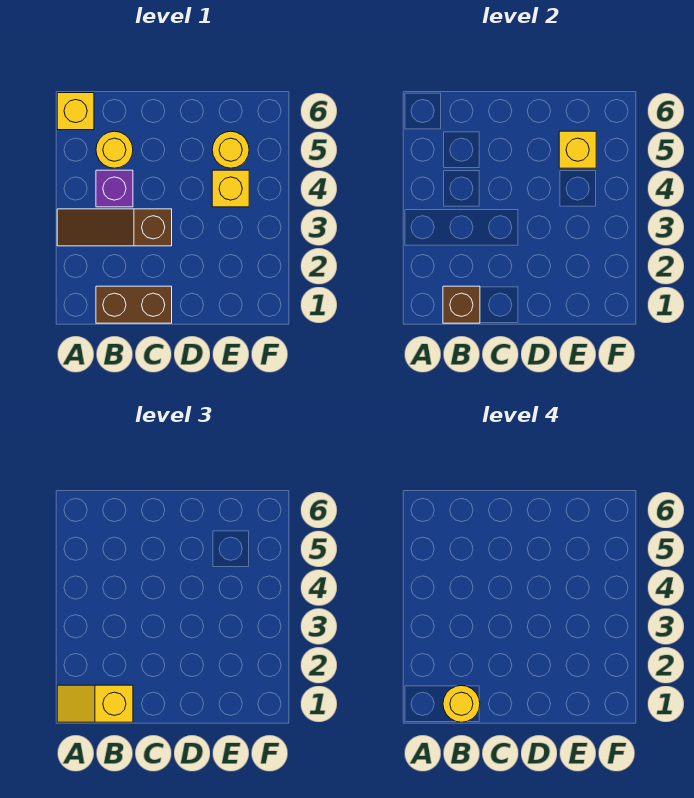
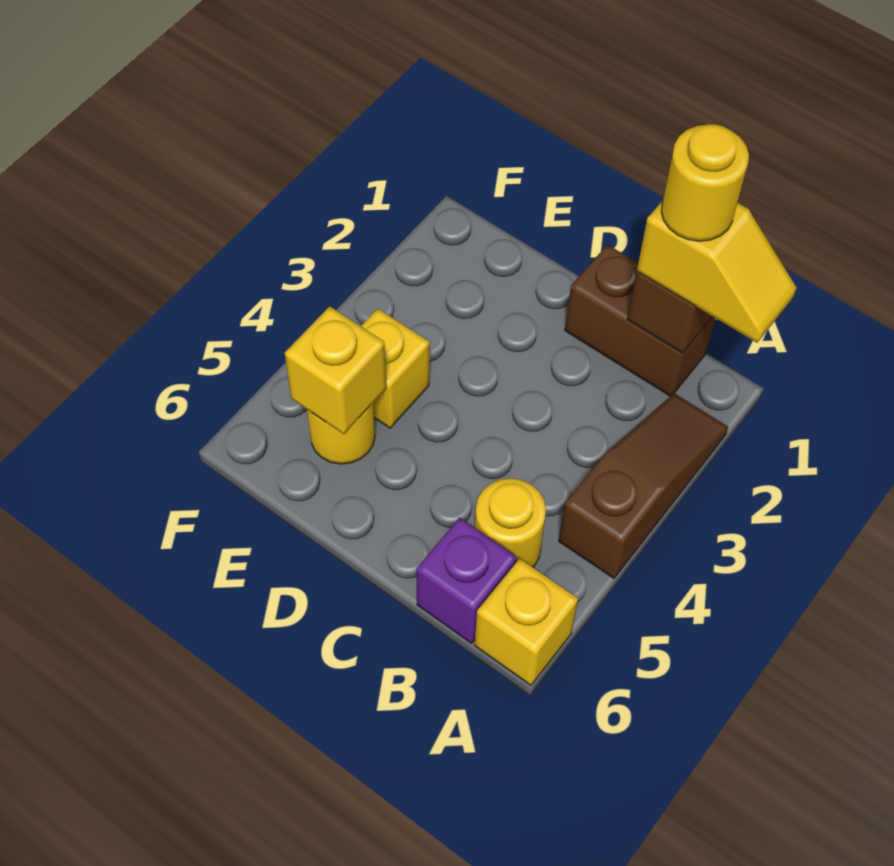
brown slope A3:C3 level 1 top C -> brown slope A2:A4 level 1 top 4
purple brick B4 level 1 -> purple brick B6 level 1

